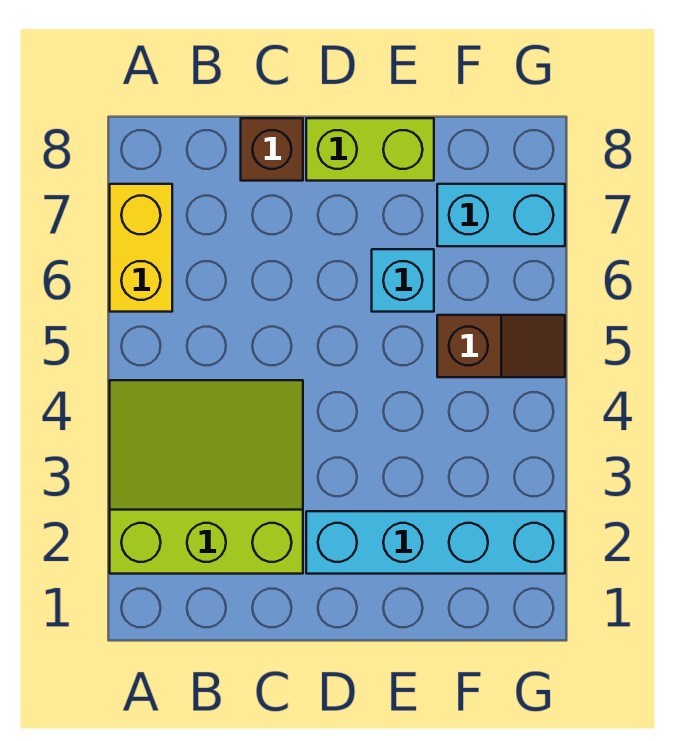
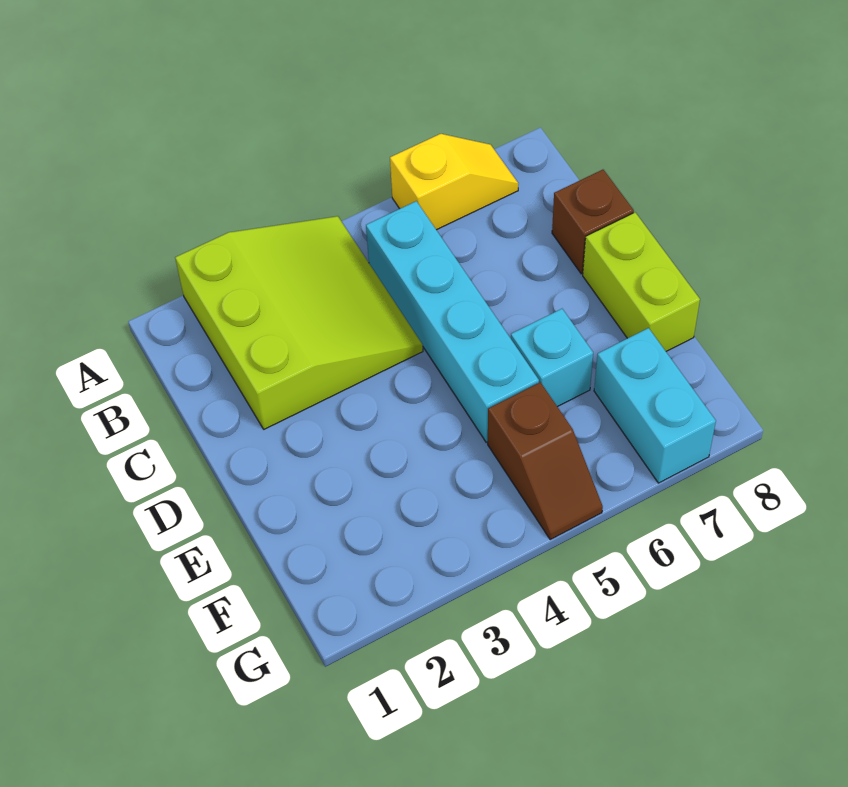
yellow brick A6:A7 level 1 -> yellow slope A6:A7 level 1 top 6
cyan brick D2:G2 level 1 -> cyan brick B5:E5 level 1

